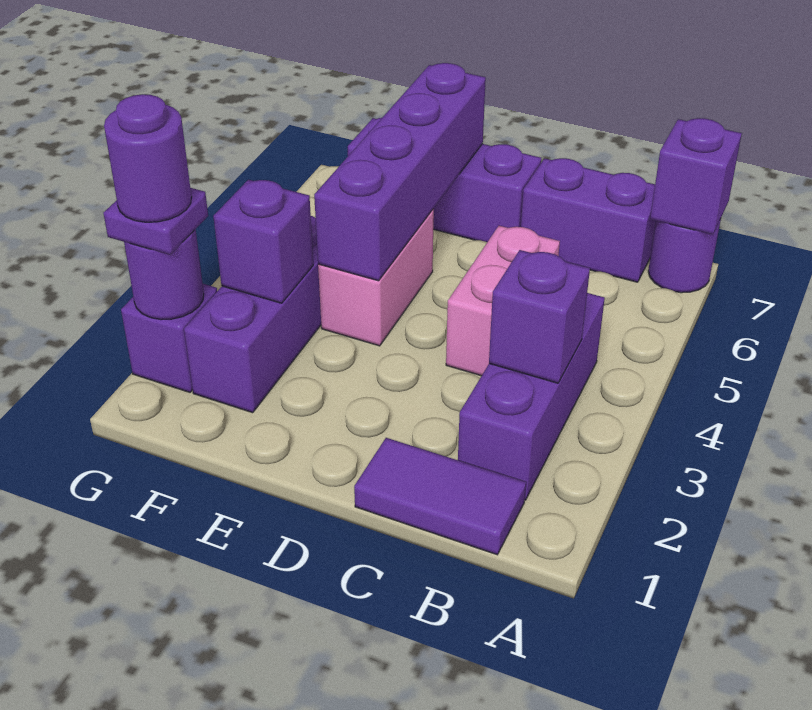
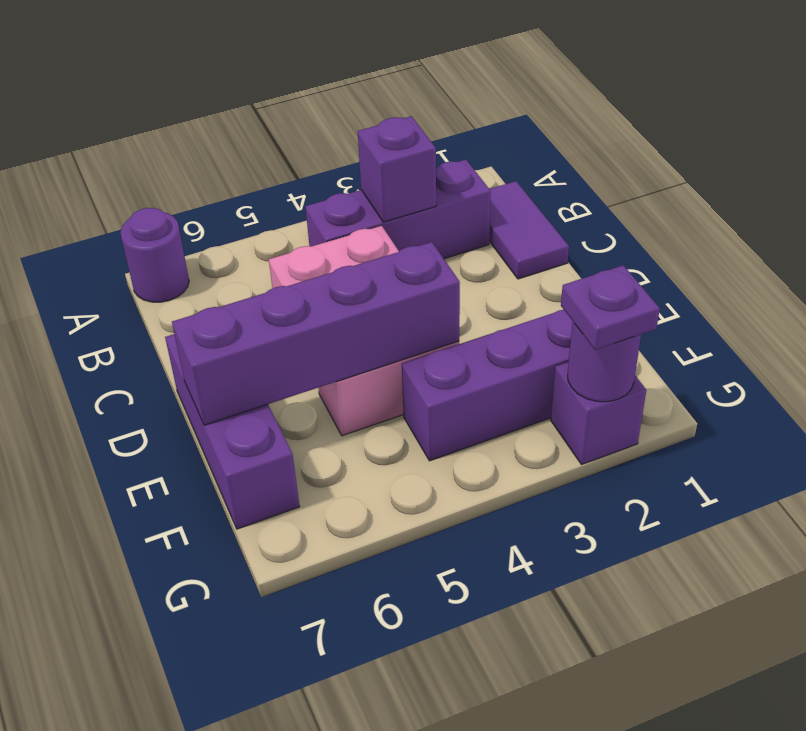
purple brick A7 level 2 -> none
purple brick B7:C7 level 1 -> none
purple brick F3 level 2 -> none
purple round brick G2 level 4 -> none

